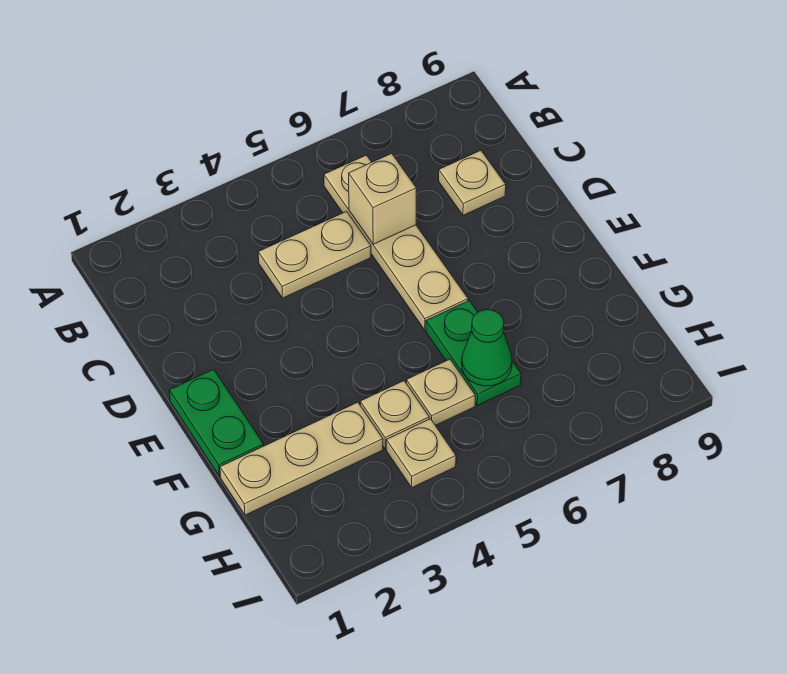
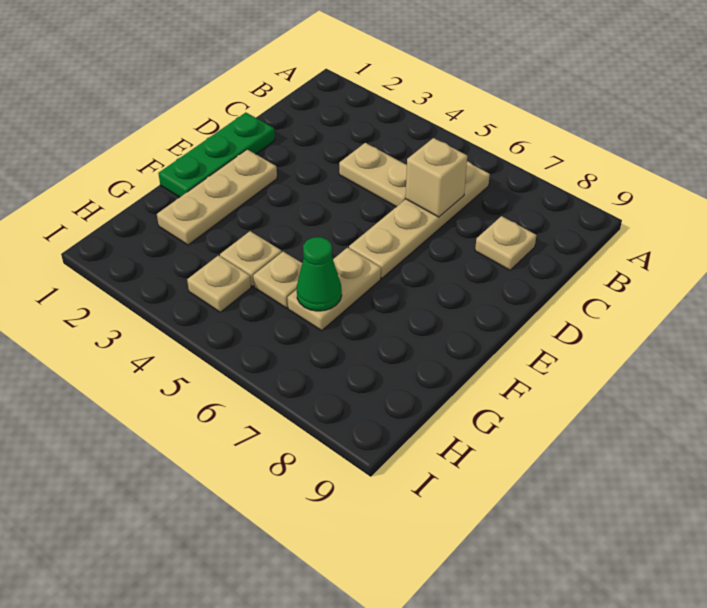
green plate E1:F1 level 1 -> green plate D1:F1 level 1
green plate F6:G6 level 1 -> tan plate F6:G6 level 1
tan plate G1:G3 level 1 -> tan plate E2:G2 level 1

